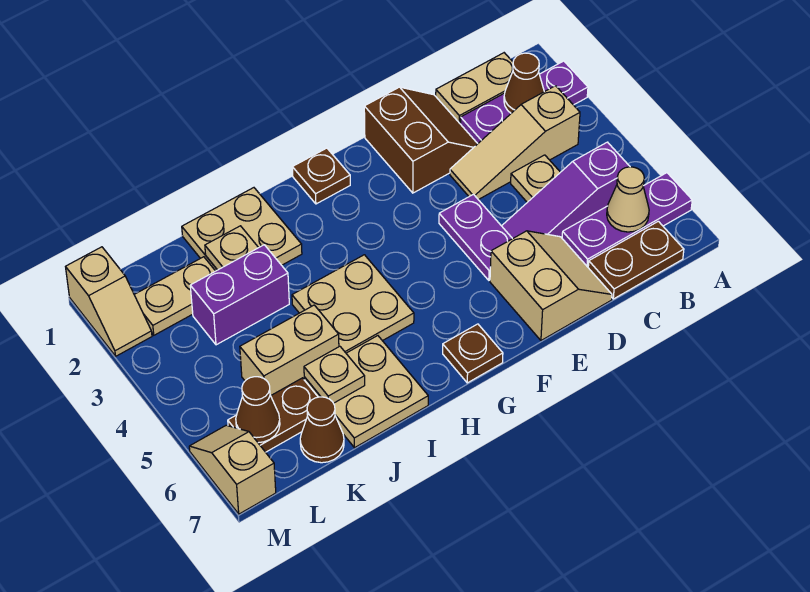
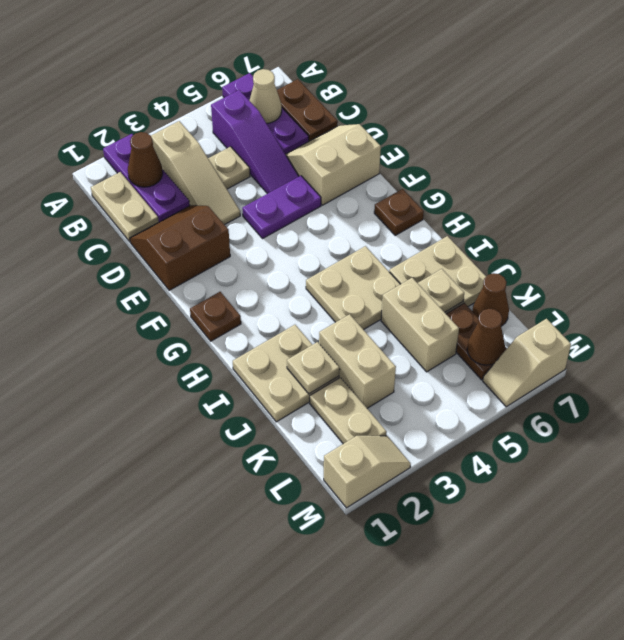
purple brick J3:K3 level 1 -> tan brick J3:K3 level 1

